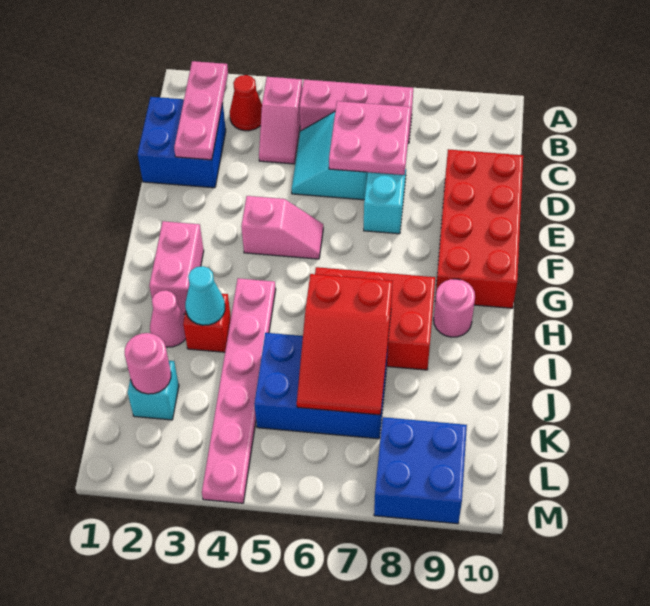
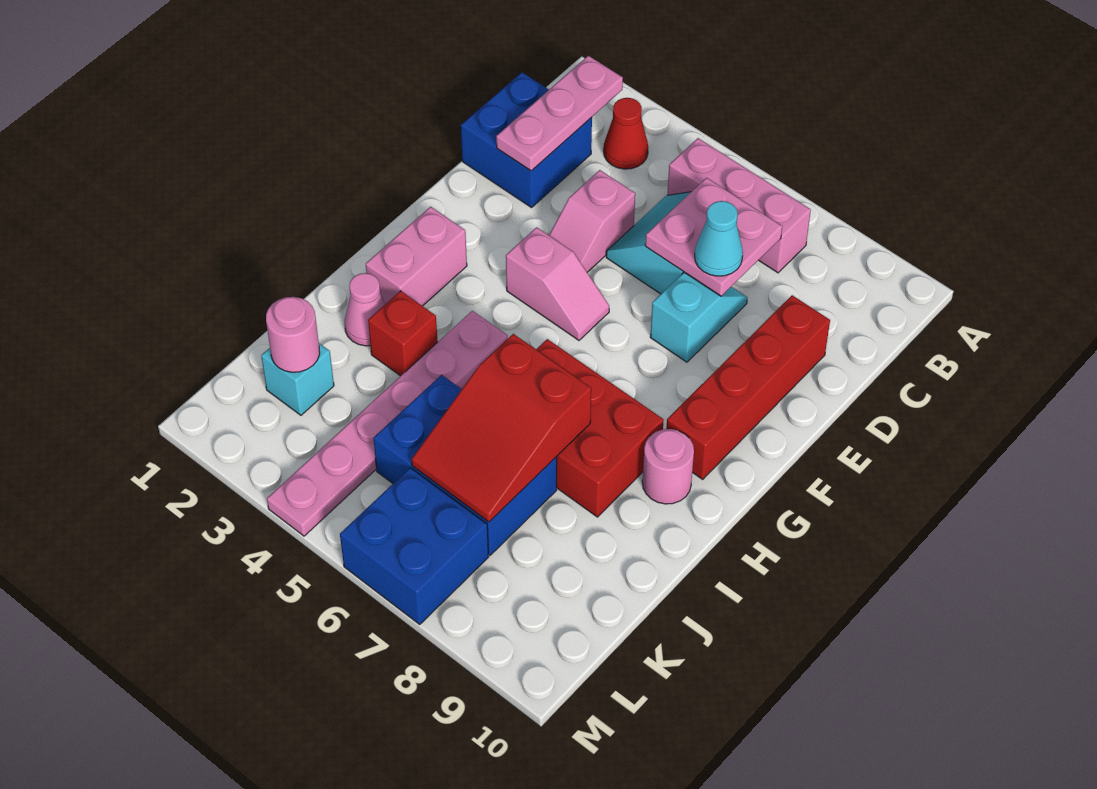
pink slope B4:C4 level 1 top B -> pink slope D4:E4 level 1 top D
red brick D9:G10 level 1 -> red brick D9:G9 level 1
cyan cone I3 level 2 -> cyan cone D7 level 3
blue brick L8:M9 level 1 -> blue brick L6:M7 level 1

